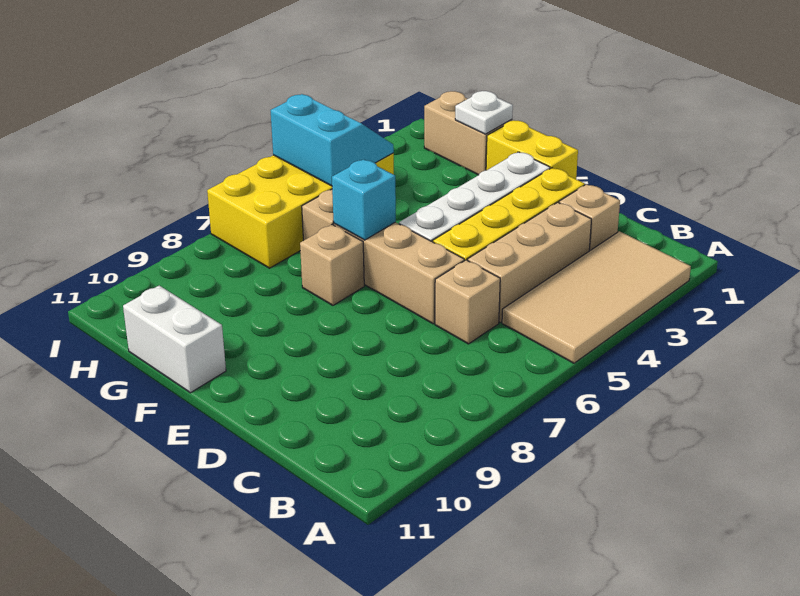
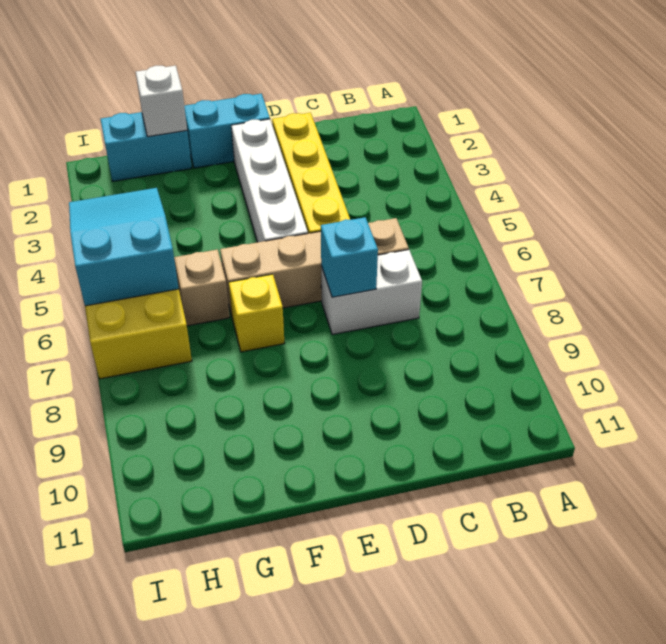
tan tile A2:B5 level 1 -> none
tan brick C2 level 1 -> none
tan brick C3:C5 level 1 -> none
yellow brick E1:F1 level 1 -> cyan brick E1:F1 level 1
cyan brick F6 level 2 -> cyan brick D7 level 2
tan brick F7 level 1 -> yellow brick F7 level 1
white brick F11:G11 level 1 -> white brick C7:D7 level 1
tan brick G1:H1 level 1 -> cyan brick G1:H1 level 1
white plate G1 level 2 -> white brick G1 level 2
cyan slope H4:I5 level 2 top 5 -> cyan slope H4:I6 level 2 top 6

